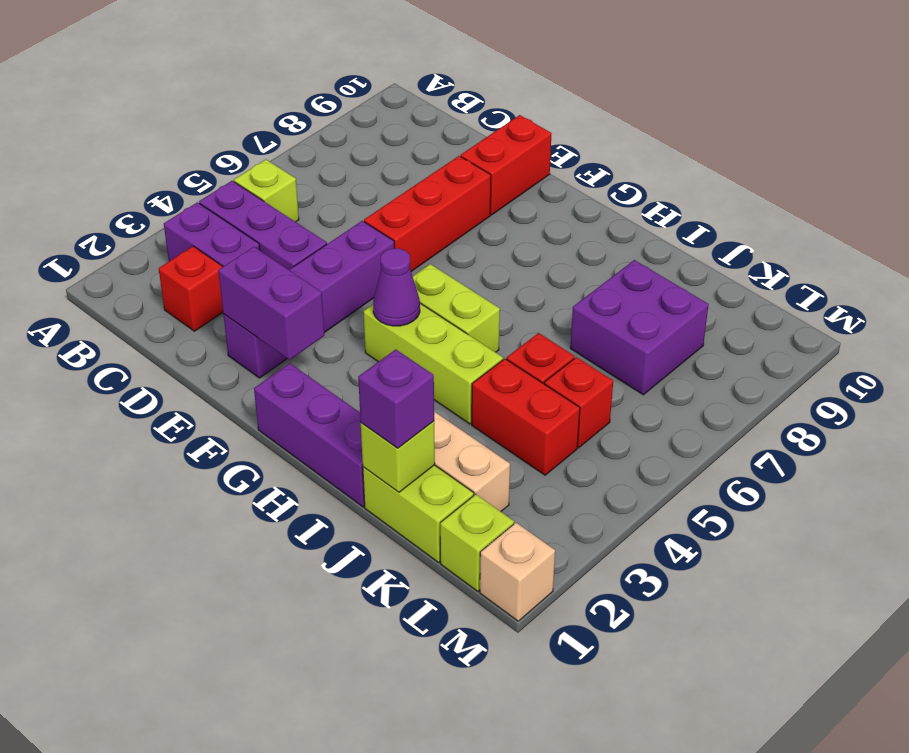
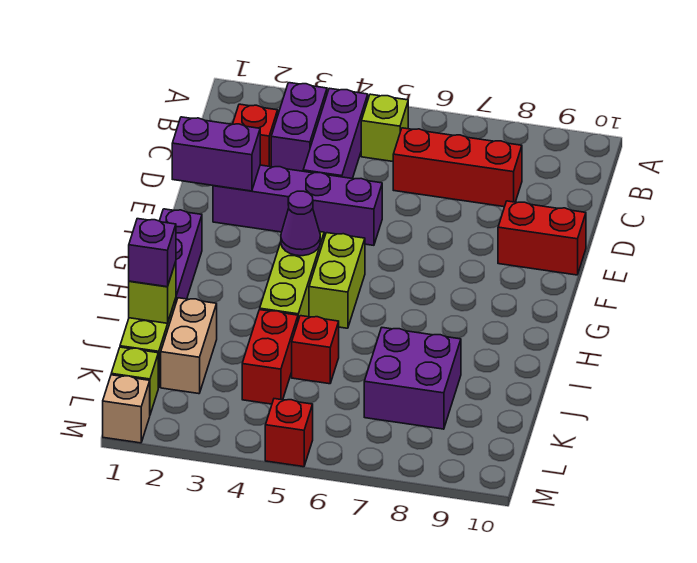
purple brick E2:F2 level 2 -> purple brick E1:E2 level 2
red brick E6:E8 level 1 -> red brick C6:C8 level 1
red brick K5 level 1 -> red brick M5 level 1

